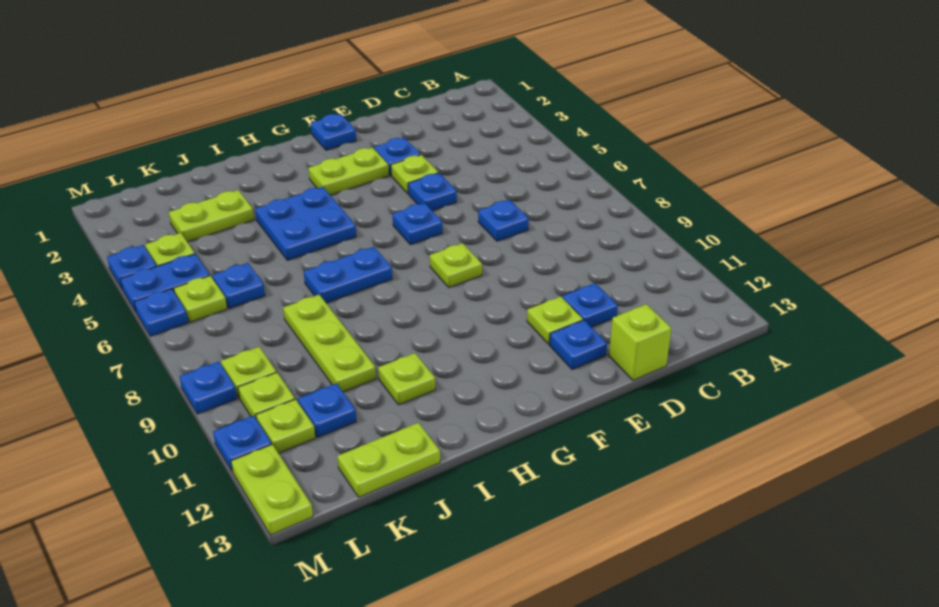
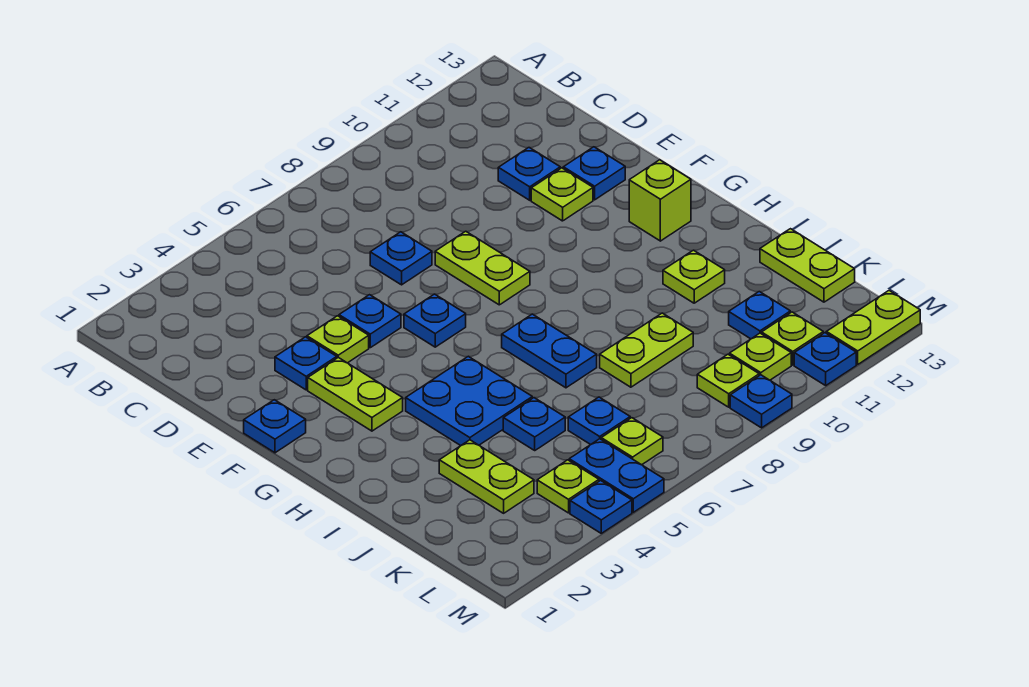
lime brick D13 level 1 -> lime brick G12 level 1
lime plate F8 level 1 -> lime plate E8:F8 level 1
lime plate J8:J10 level 1 -> lime plate J8:J9 level 1
blue plate M6 level 1 -> blue plate J5 level 1

